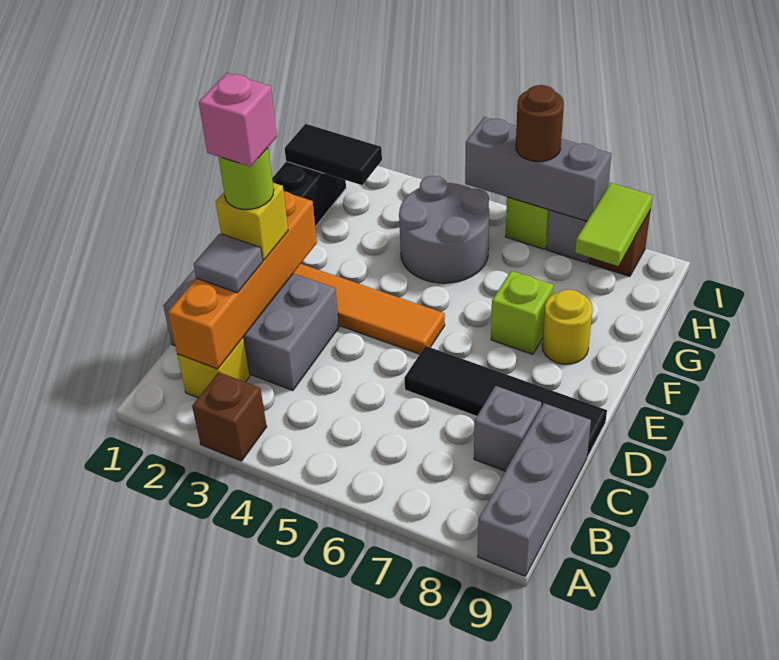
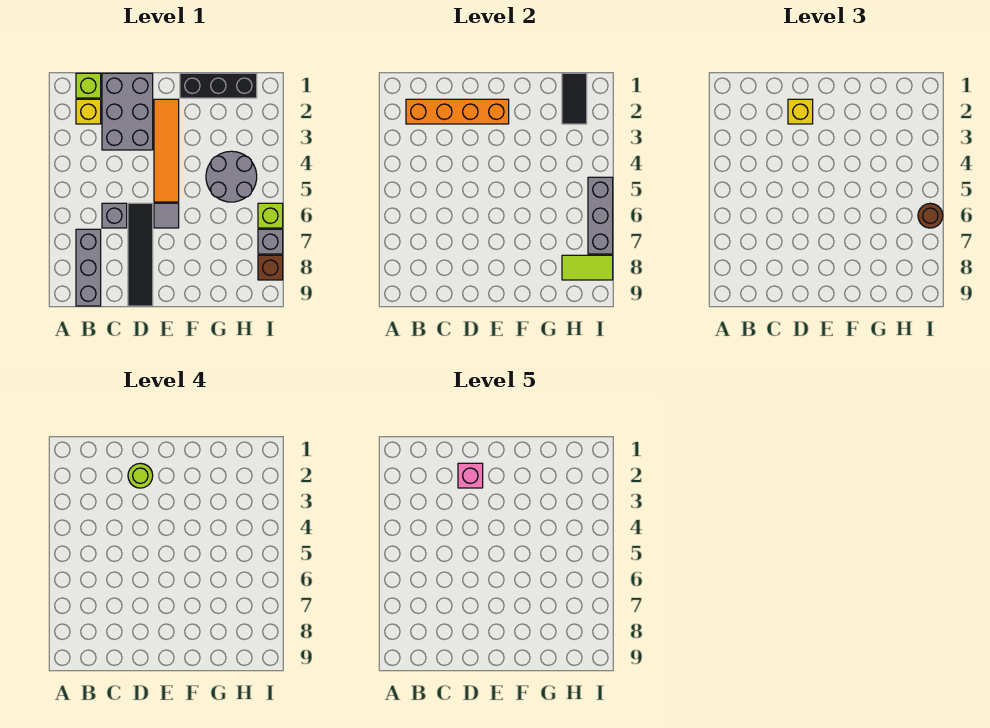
brown brick A3 level 1 -> none
grey brick A9:C9 level 1 -> grey brick B7:B9 level 1
grey tile C2 level 3 -> grey tile E6 level 1
grey brick C8 level 1 -> grey brick C6 level 1
lime brick F7 level 1 -> lime brick B1 level 1
yellow round brick F8 level 1 -> none

